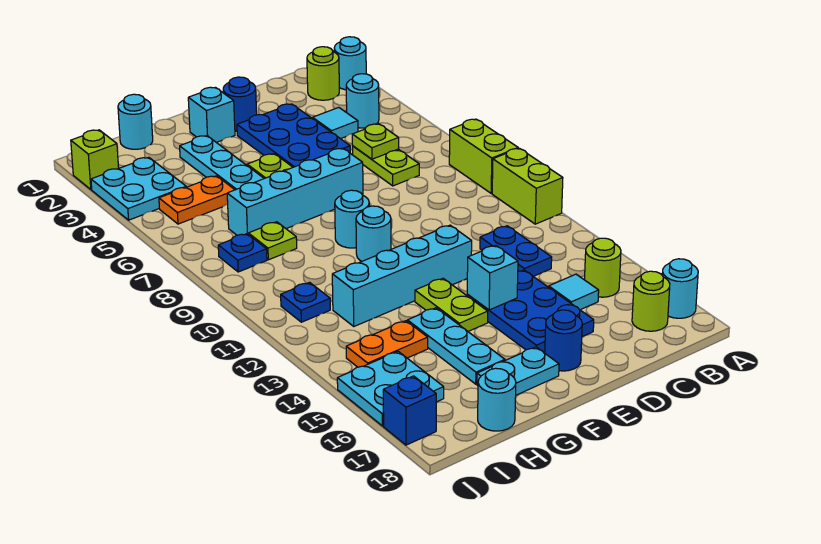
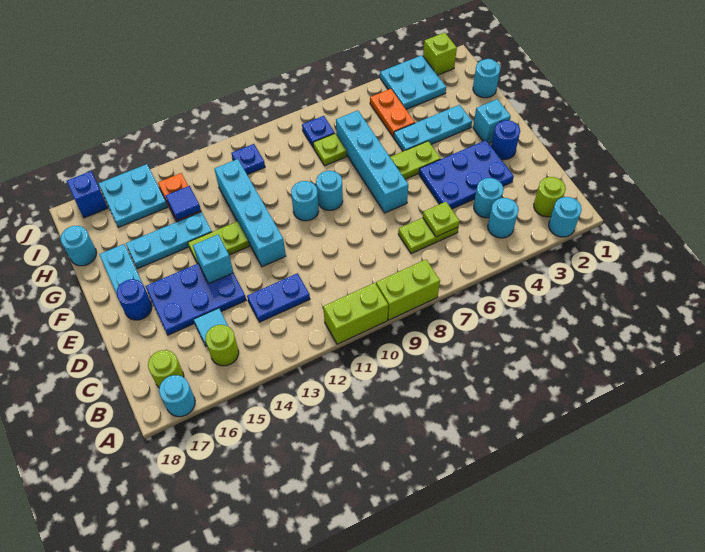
cyan tile C4 level 1 -> cyan round brick C4 level 1
none -> blue tile H14 level 2

